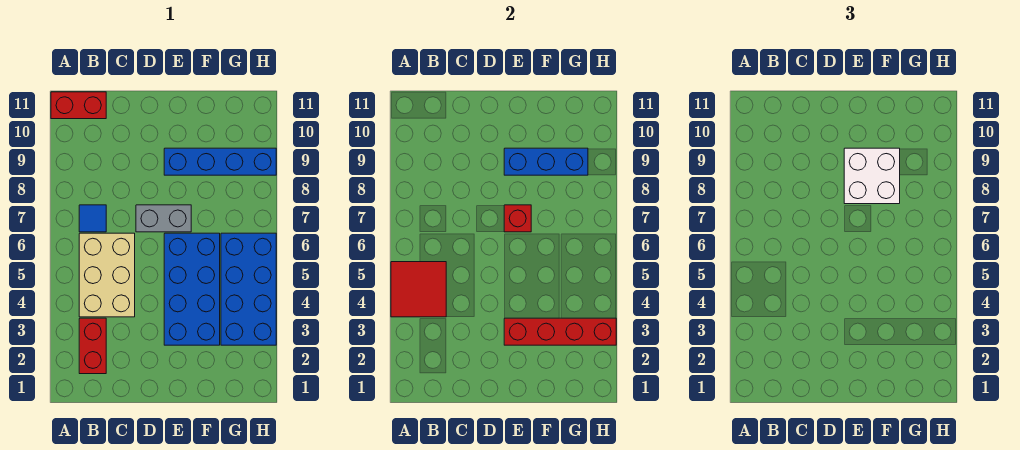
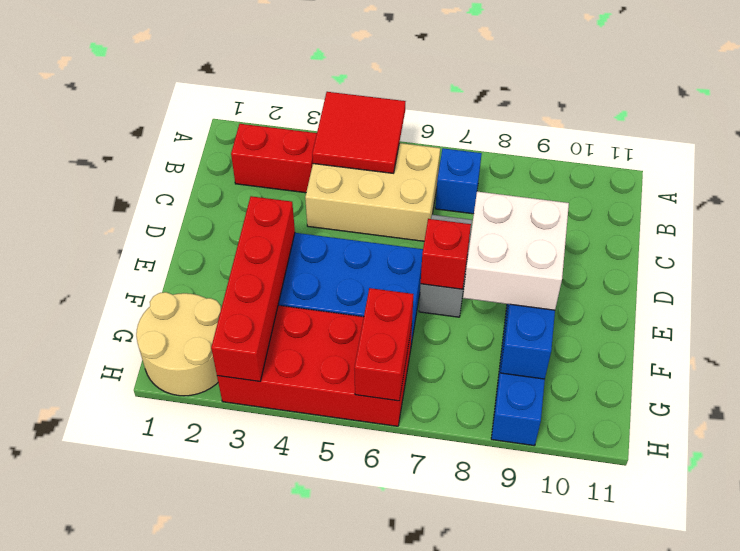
red brick A11:B11 level 1 -> red brick G6:H6 level 2
blue tile B7 level 1 -> blue brick B7 level 1
none -> tan round brick G1:H2 level 1
blue brick G3:H6 level 1 -> red brick G3:H6 level 1

